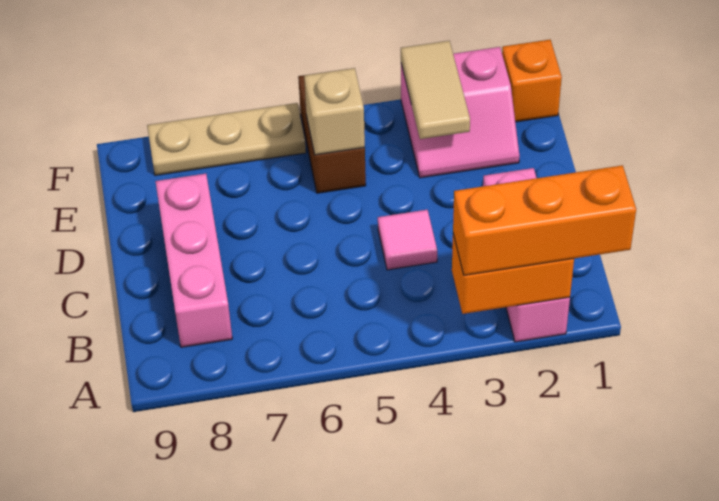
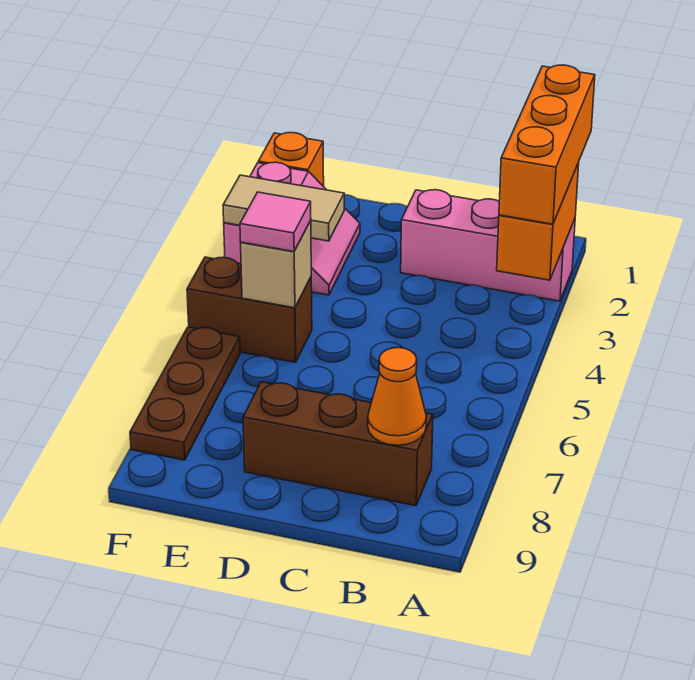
pink brick B8:D8 level 1 -> brown brick B8:D8 level 1
none -> orange cone B8 level 2
pink tile C4 level 1 -> pink tile E5 level 3
tan plate F6:F8 level 1 -> brown plate F6:F8 level 1

